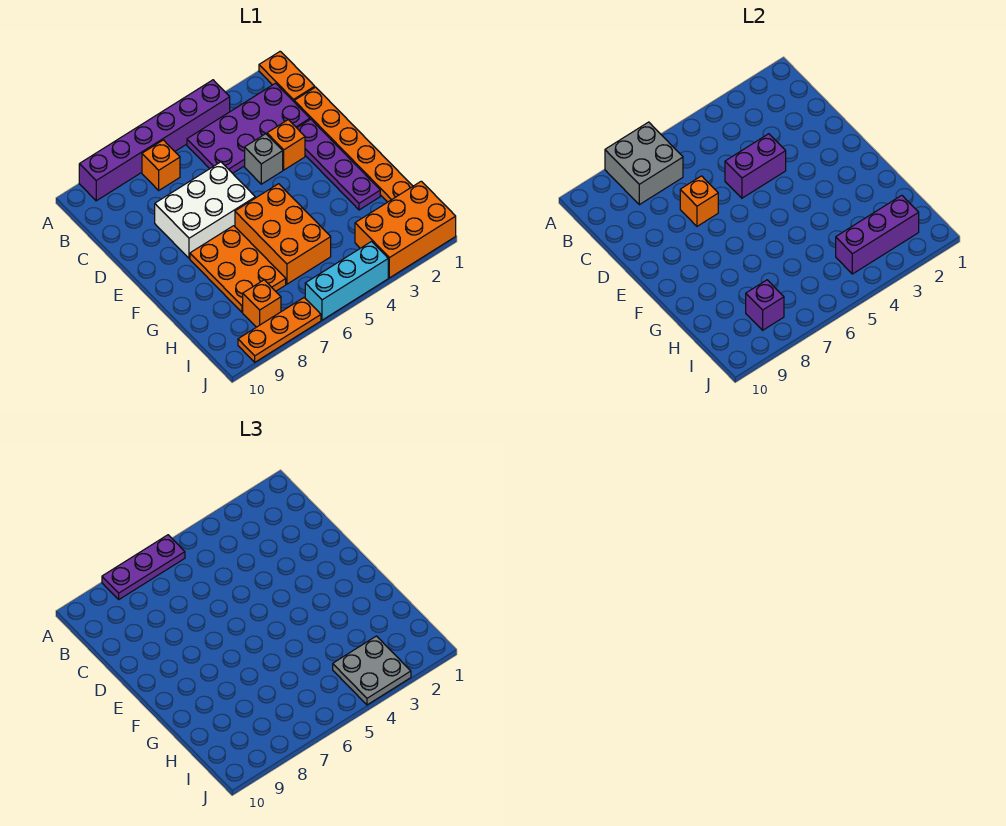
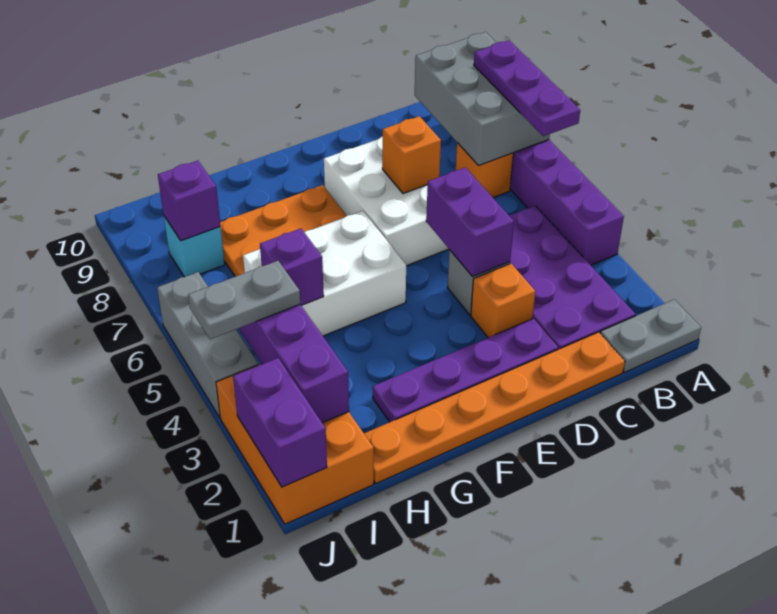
orange plate A1:B1 level 1 -> grey plate A1:B1 level 1
grey brick A7:B8 level 2 -> grey brick A7:B9 level 2
orange brick F5:H6 level 1 -> white brick F5:H6 level 1
none -> purple brick H5 level 2
grey plate I3:J4 level 3 -> grey plate I4:J4 level 3
orange brick I8 level 1 -> cyan brick I8 level 1
none -> purple brick J1:J2 level 2
cyan brick J4:J6 level 1 -> grey brick J4:J6 level 1
orange plate J7:J9 level 1 -> none

